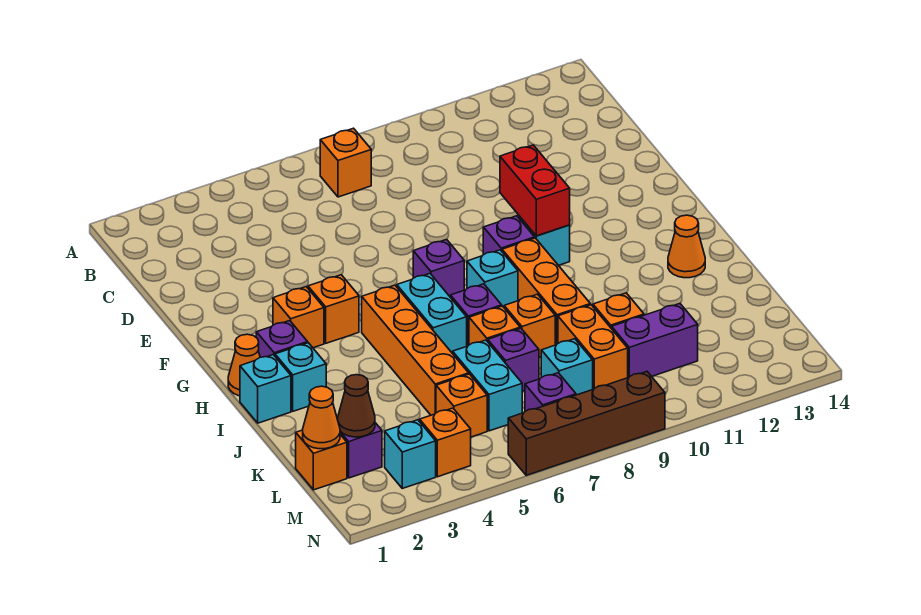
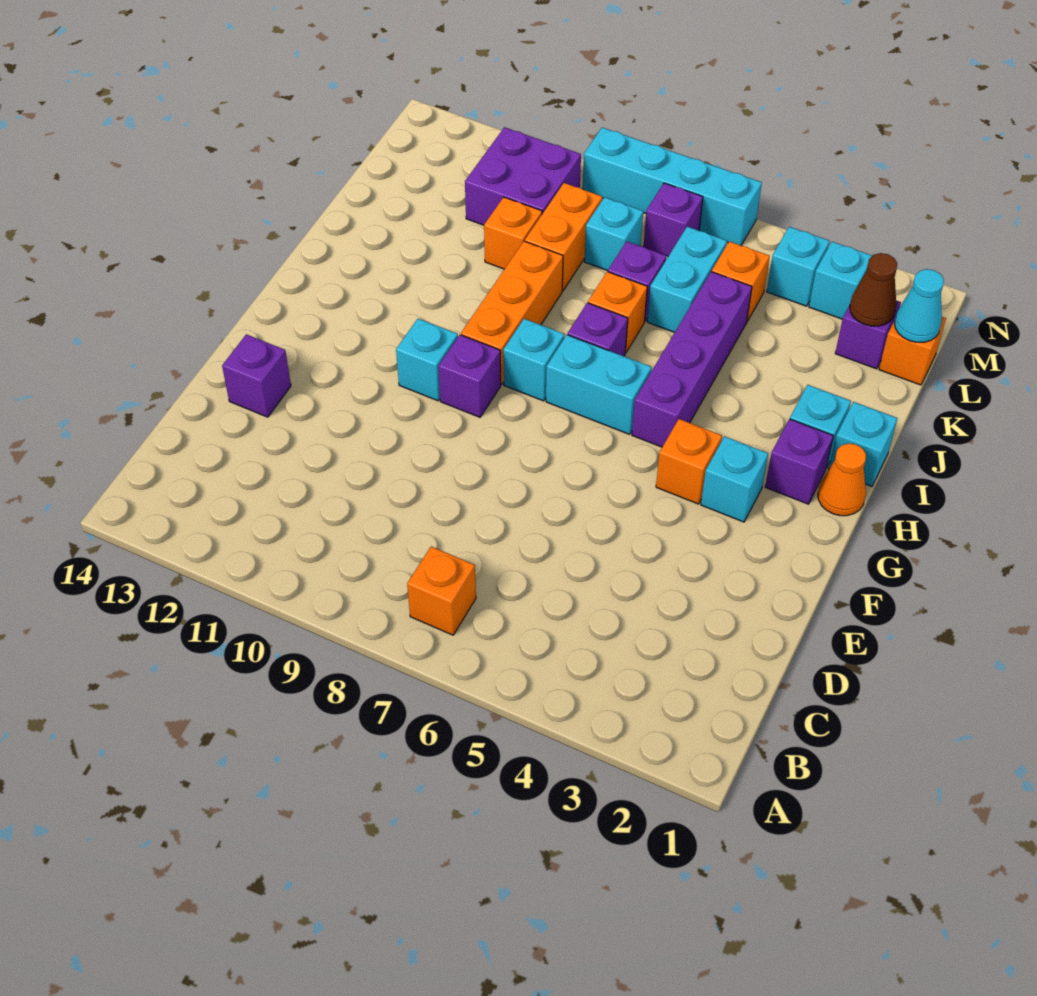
red brick F10:G10 level 2 -> none
orange brick G3 level 1 -> cyan brick G3 level 1
purple brick G7 level 1 -> purple brick E13 level 1
orange brick H5:K5 level 1 -> purple brick H5:K5 level 1
cyan brick H6:I6 level 1 -> cyan brick H6:H7 level 1
orange cone I13 level 1 -> none
orange brick J8 level 1 -> none
orange cone L1 level 2 -> cyan cone L1 level 2
purple brick L10:L11 level 1 -> purple brick L10:M11 level 1
orange brick M4 level 1 -> cyan brick M4 level 1
brown brick N6:N9 level 1 -> cyan brick N6:N9 level 1

